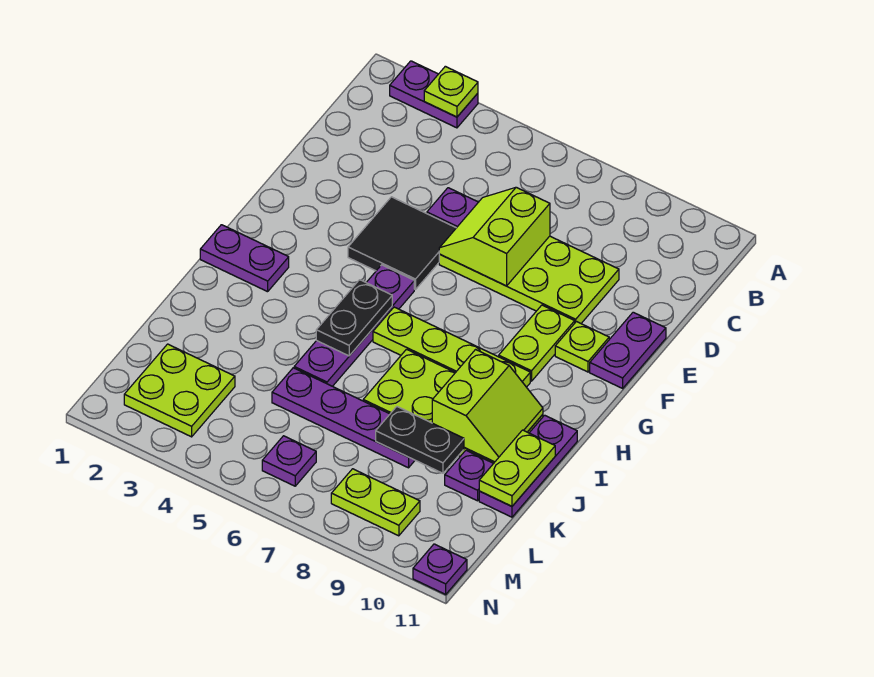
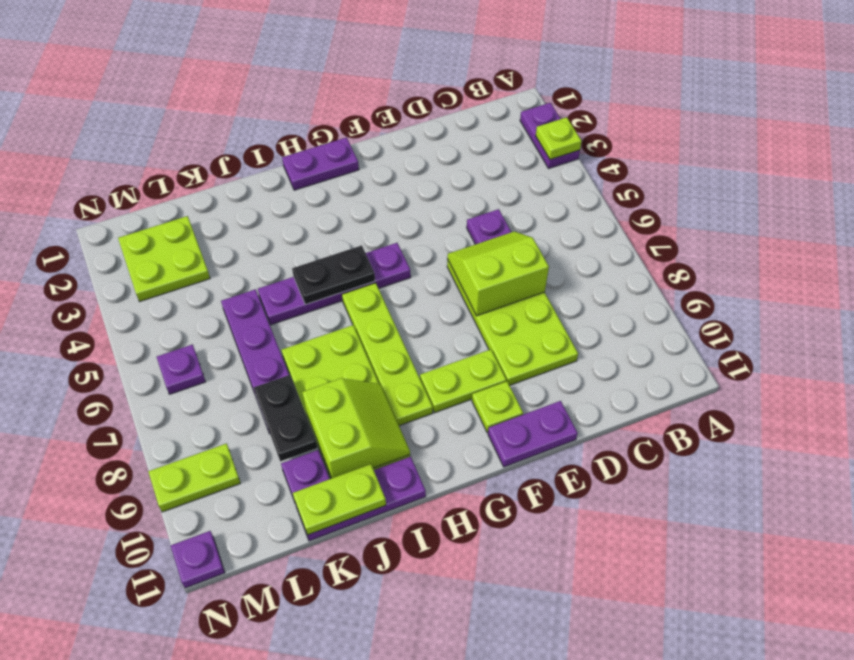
black tile E4:F5 level 1 -> none
purple plate H1:H2 level 1 -> purple plate G1:H1 level 1
lime slope I9:J10 level 2 top 9 -> lime slope I9:J10 level 2 top J
lime plate M8:M9 level 1 -> lime plate M9:N9 level 1

